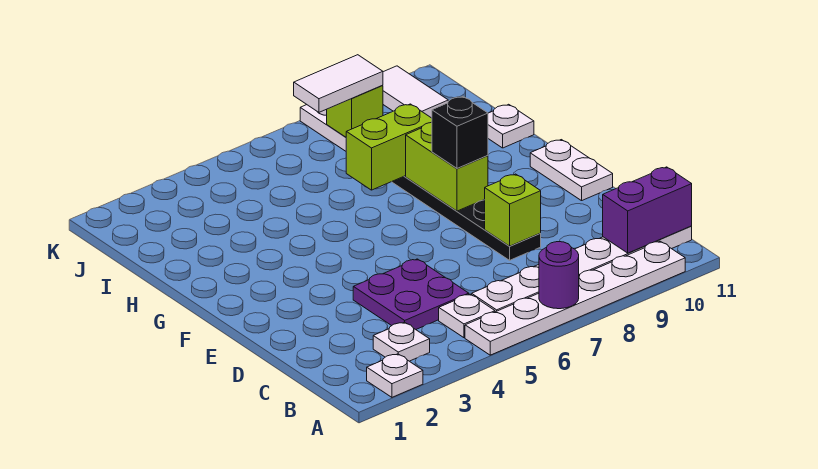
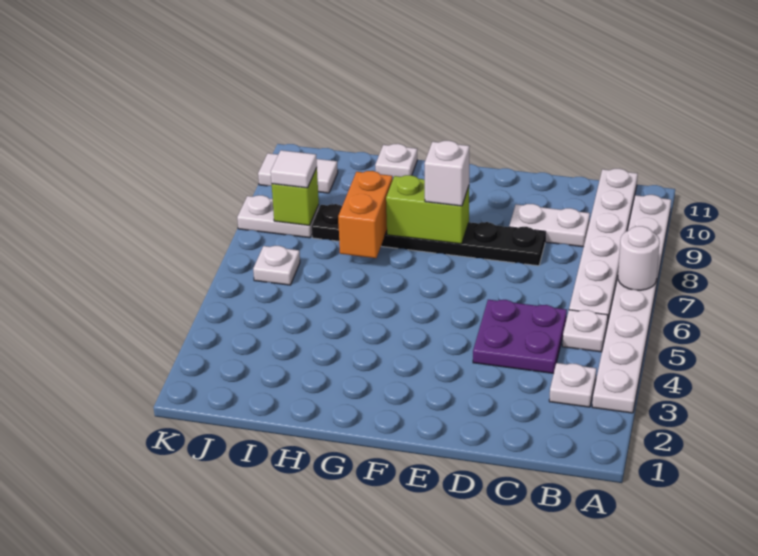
white plate A2 level 1 -> white plate J6 level 1
white plate A5:A10 level 1 -> white plate A3:A10 level 1
purple round brick A7 level 2 -> white round brick A7 level 2
purple brick B10:B11 level 2 -> none
lime brick D8 level 2 -> none
white plate E11:F11 level 1 -> white plate C9:D9 level 1
black brick F8 level 3 -> white brick F8 level 3
lime brick H7:H8 level 2 -> orange brick H7:H8 level 2
white tile J7:J8 level 3 -> white tile J8 level 3

